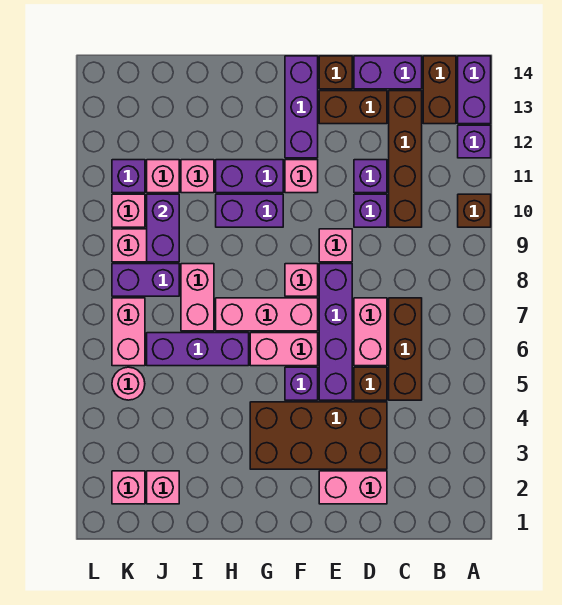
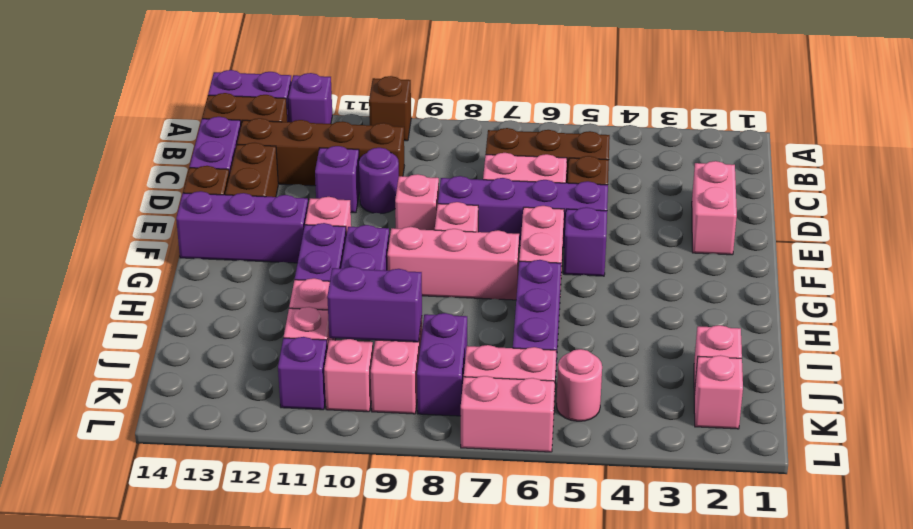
brown brick D3:G4 level 1 -> none
purple brick D10 level 1 -> purple round brick D10 level 1
pink brick F7:H7 level 1 -> pink brick G7:G9 level 1
pink brick I7:I8 level 1 -> pink brick L6:L7 level 1

